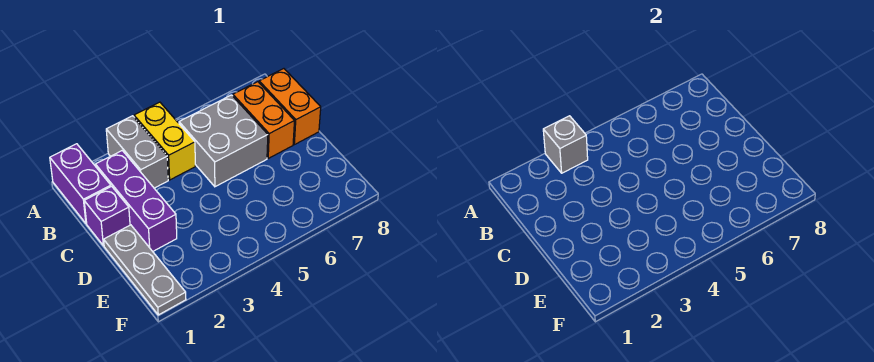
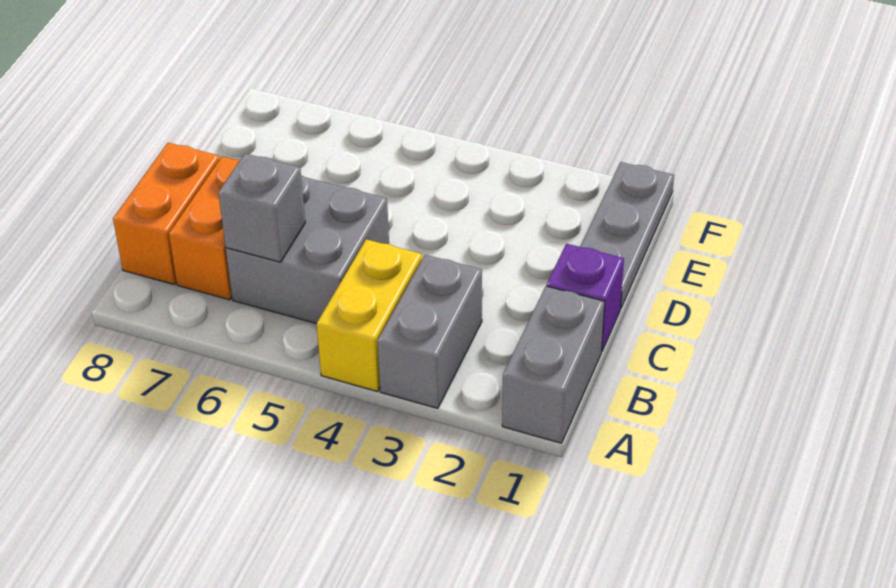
purple brick A1:B1 level 1 -> grey brick A1:B1 level 1
grey brick A3 level 2 -> grey brick B6 level 2
purple brick B2:D2 level 1 -> none

